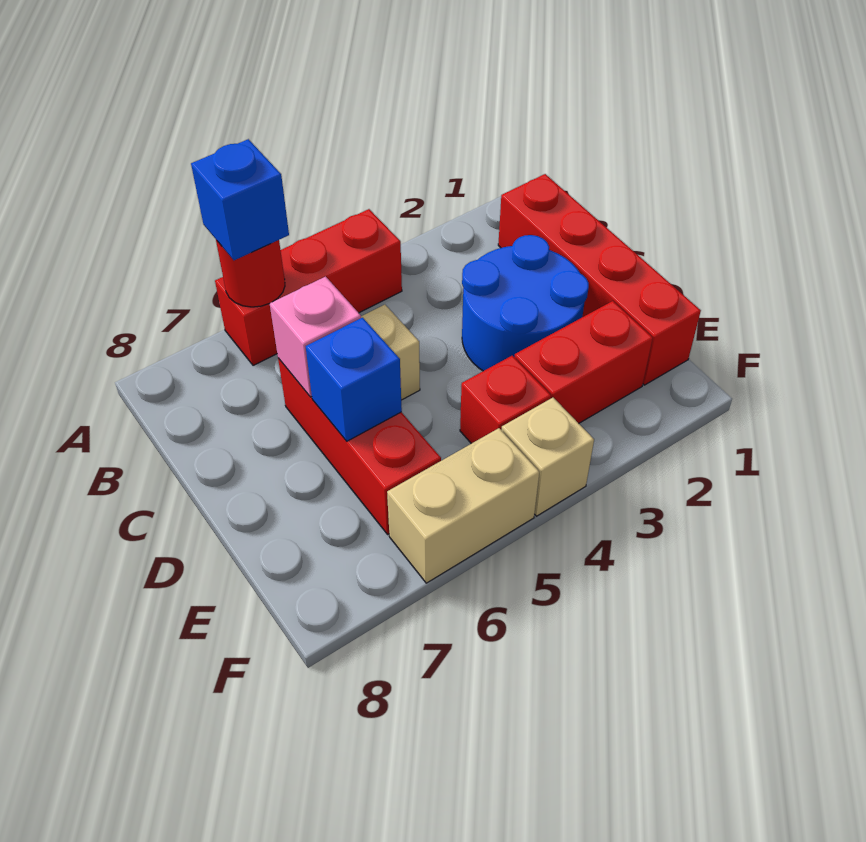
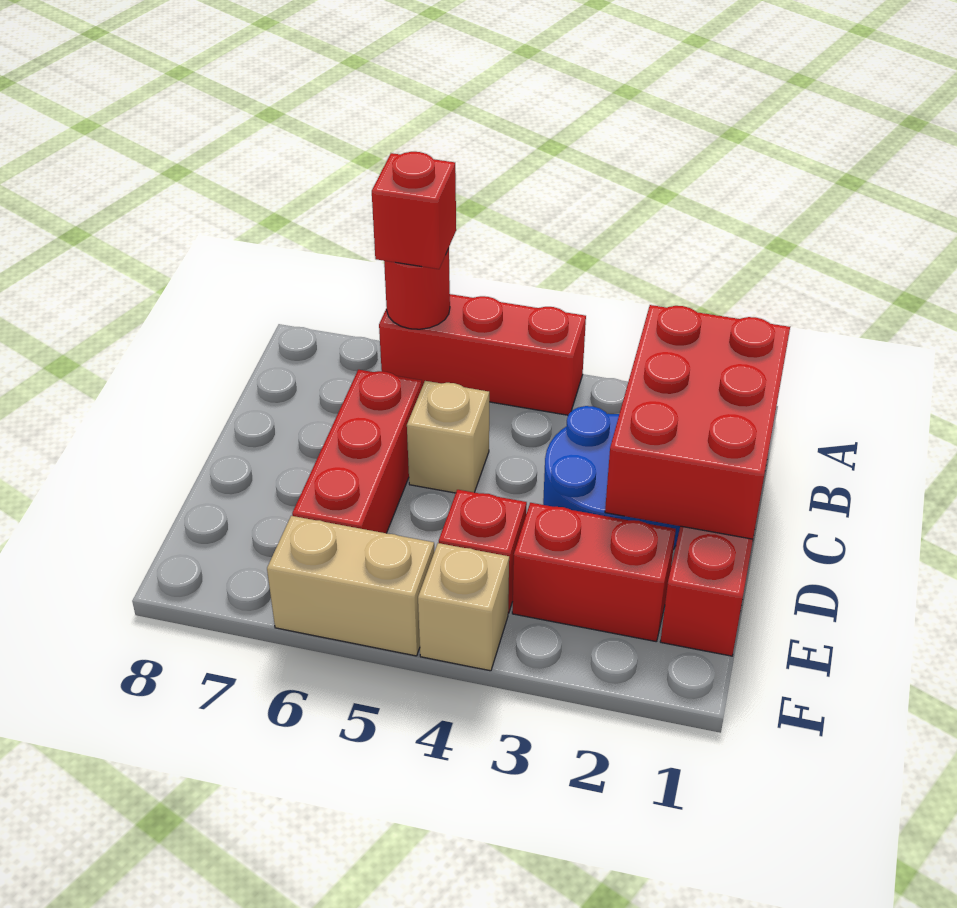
blue brick A6 level 3 -> red brick A6 level 3
none -> red brick B1:D2 level 2
pink brick C6 level 2 -> none
blue brick D6 level 2 -> none

